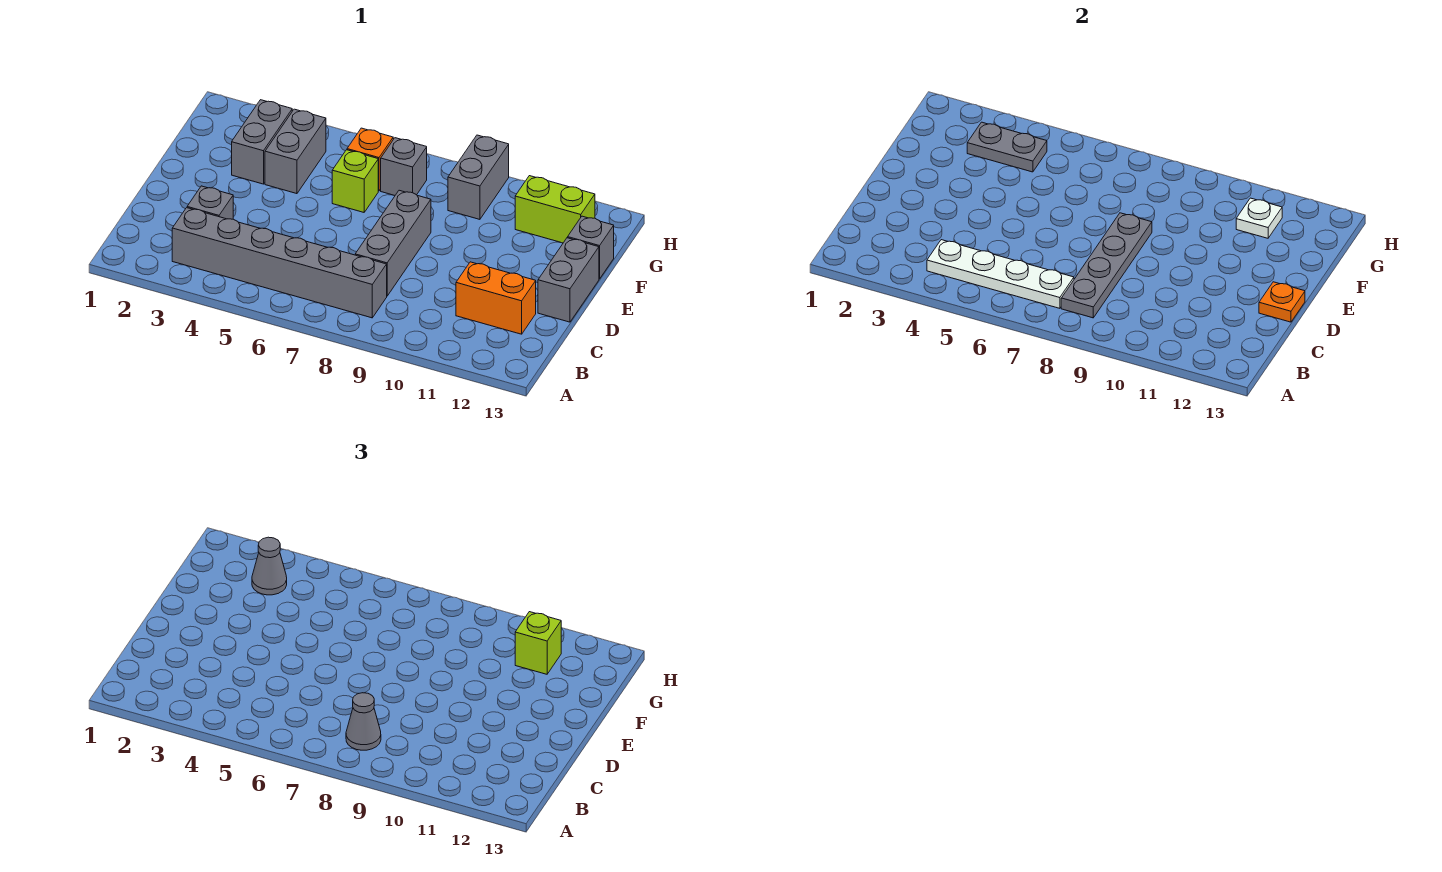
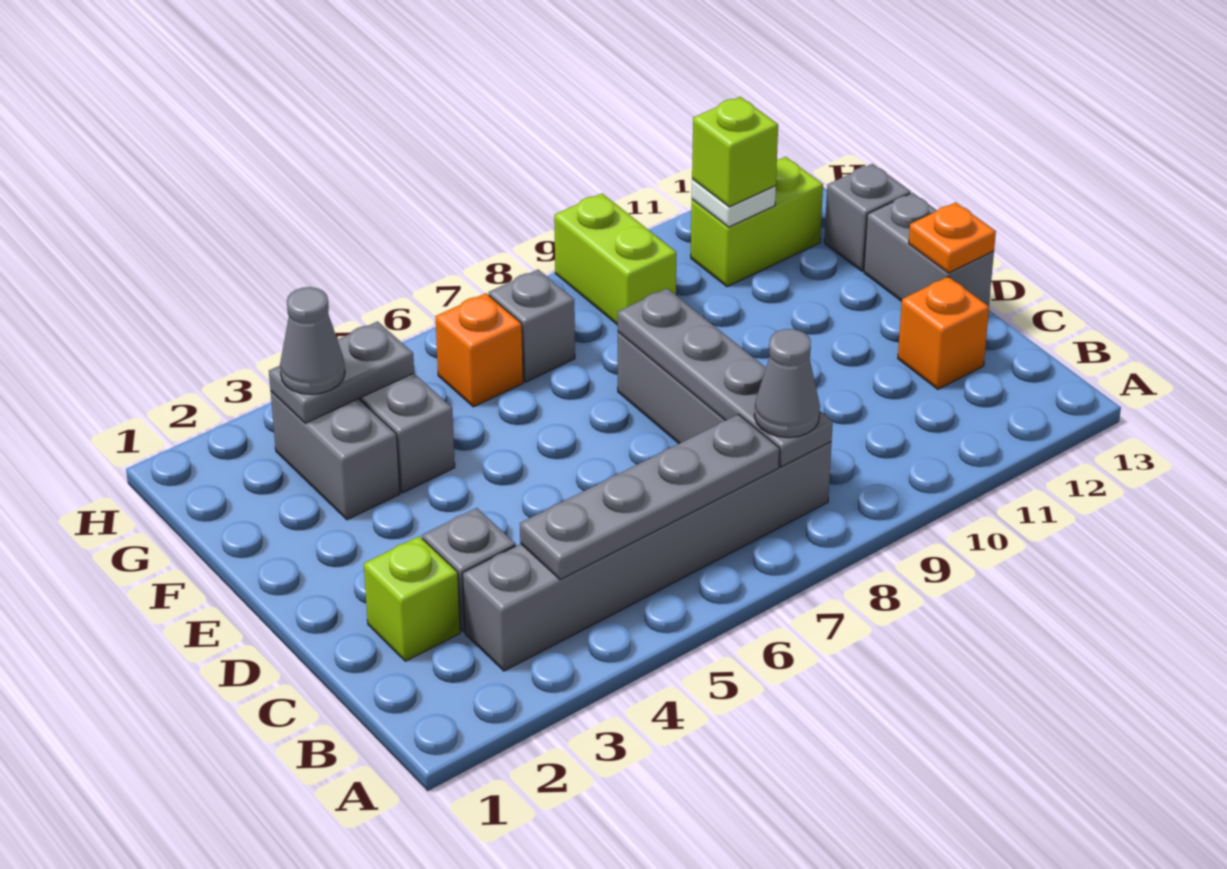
white plate B4:B7 level 2 -> grey plate B4:B7 level 2
orange brick C11:C12 level 1 -> orange brick C12 level 1
lime brick F6 level 1 -> lime brick C2 level 1
grey brick G9:H9 level 1 -> lime brick G9:H9 level 1

